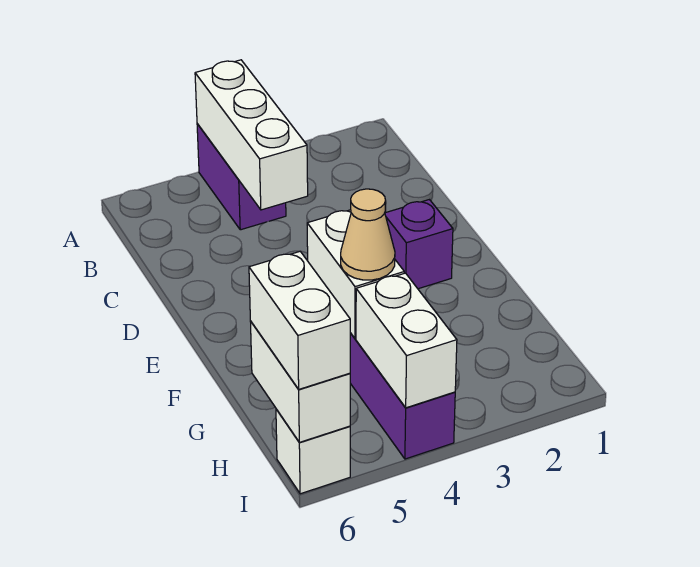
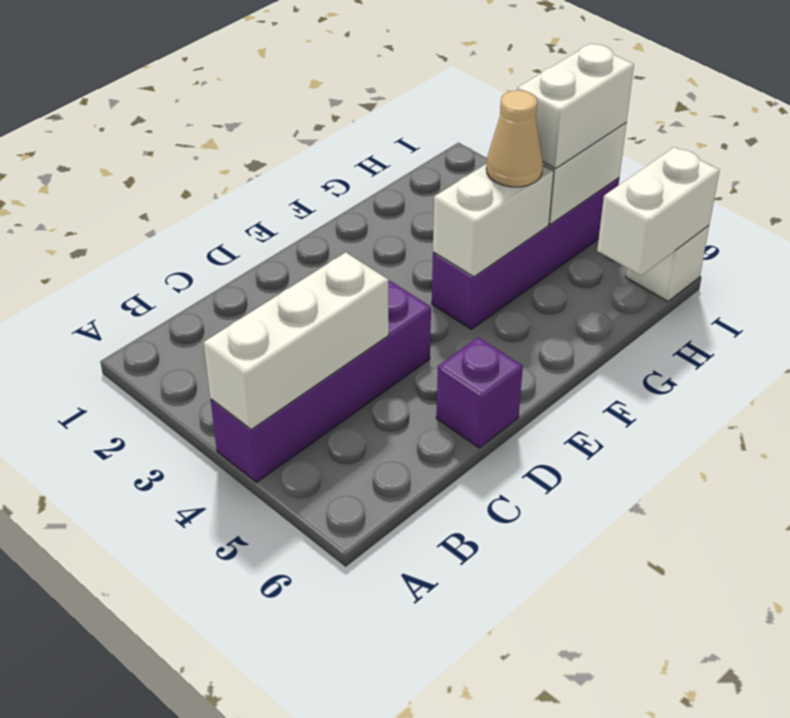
purple brick A4:B4 level 1 -> purple brick A4:D4 level 1
purple brick E2 level 1 -> purple brick D6 level 1
white brick H6:I6 level 3 -> white brick H4:I4 level 3

